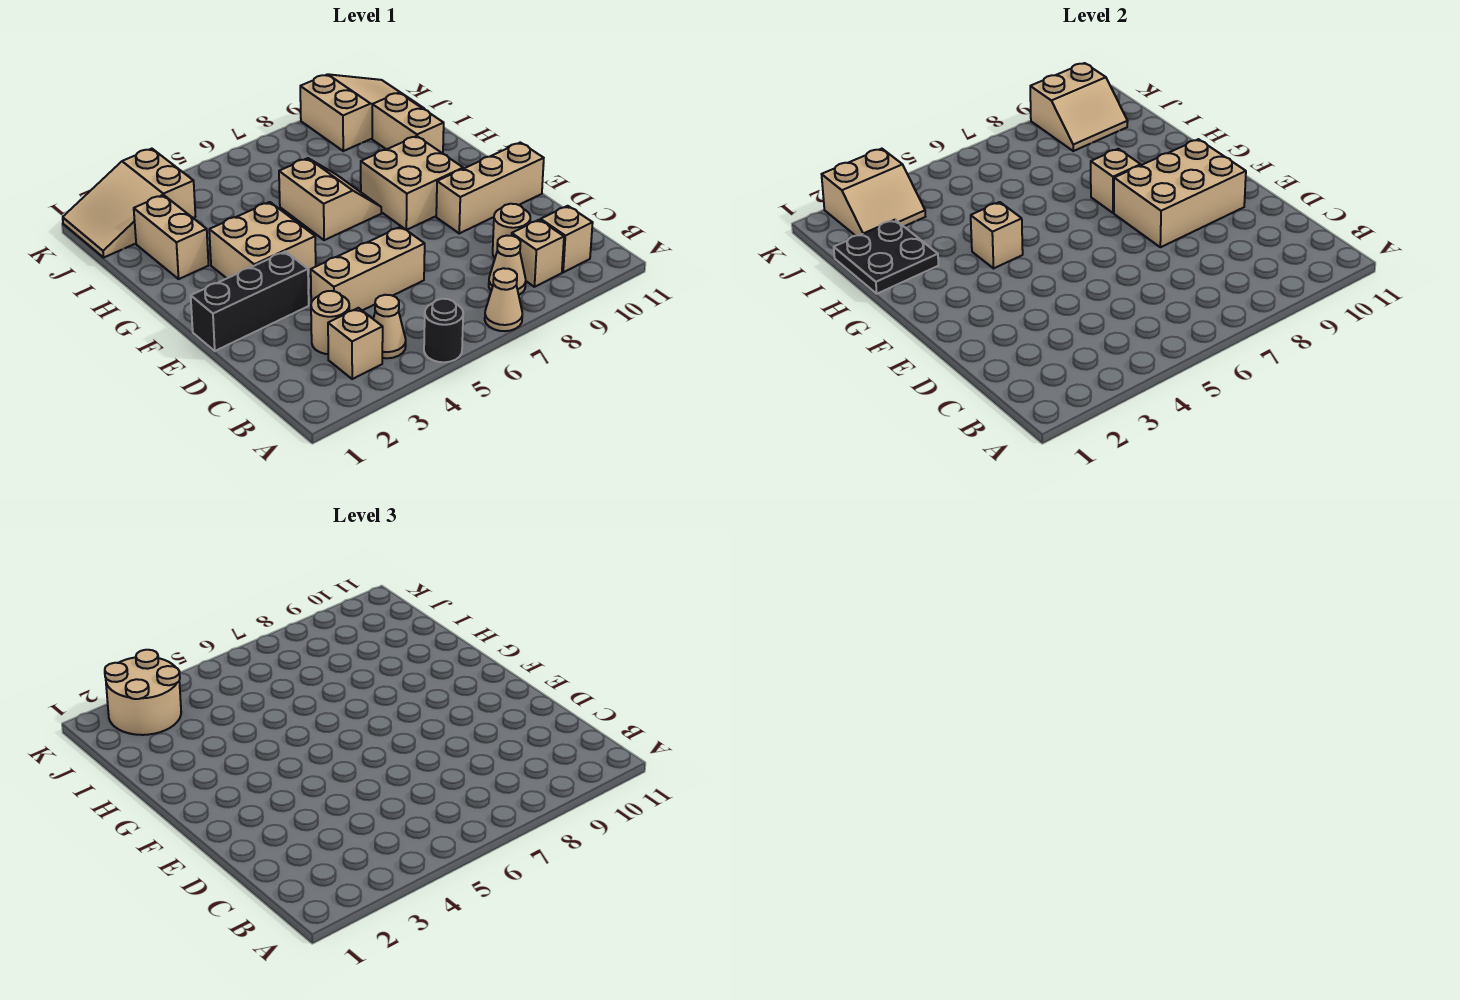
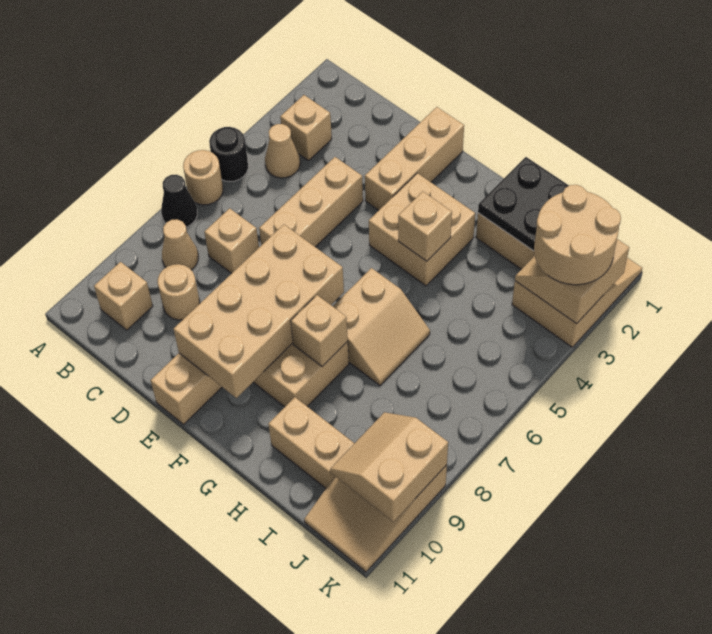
tan cone A7 level 1 -> black cone A7 level 1
tan brick B9 level 1 -> tan brick C7 level 1
tan round brick C3 level 1 -> tan round brick A6 level 1
black brick E1:E3 level 1 -> tan brick E1:E3 level 1
tan brick E8:F10 level 2 -> tan brick E7:F10 level 2
tan slope G6:H7 level 1 top 6 -> tan slope G6:H7 level 1 top G

